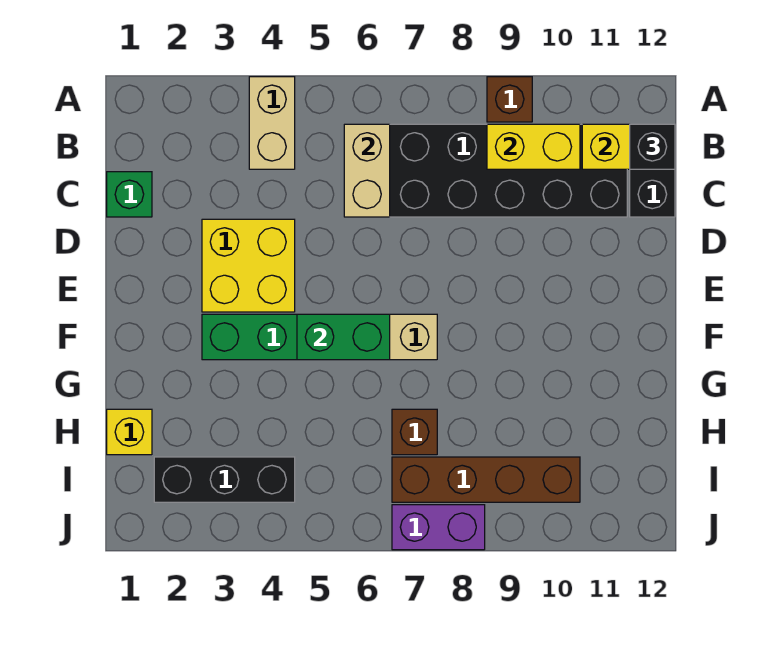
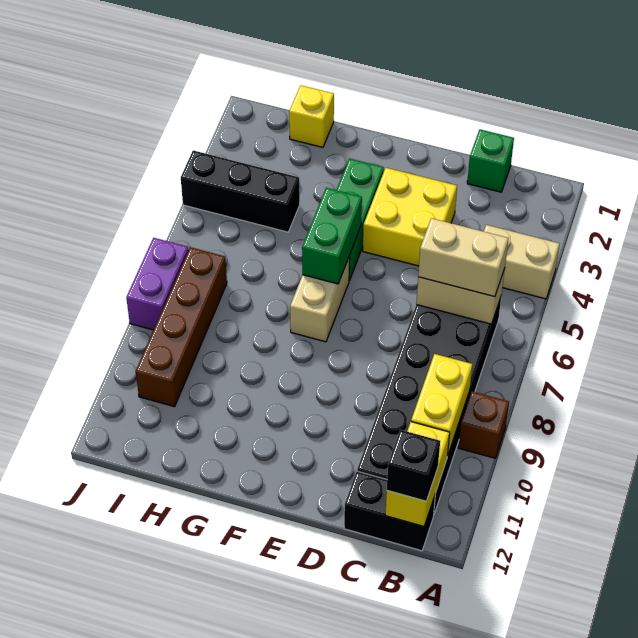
none -> tan brick B6:C6 level 3
brown brick H7 level 1 -> none
black brick I2:I4 level 1 -> black brick H4:J4 level 1

